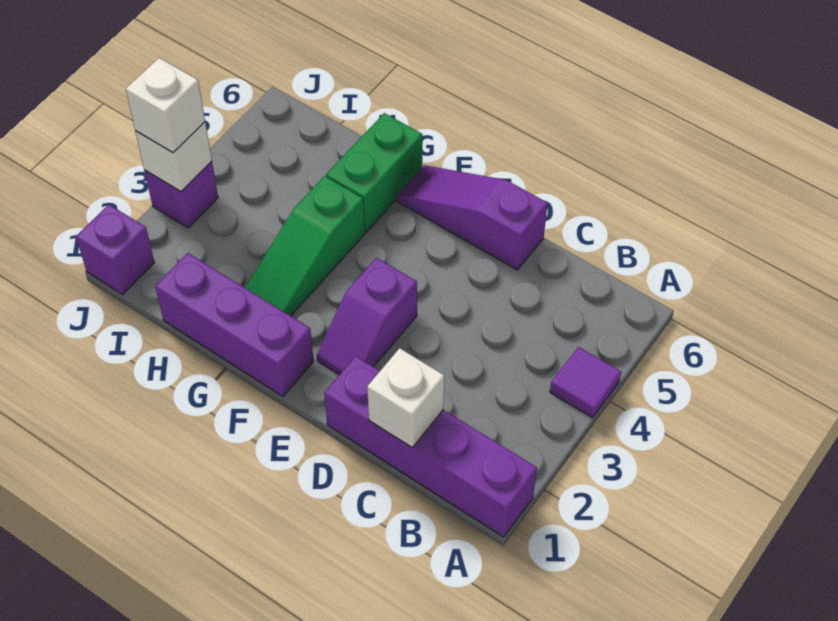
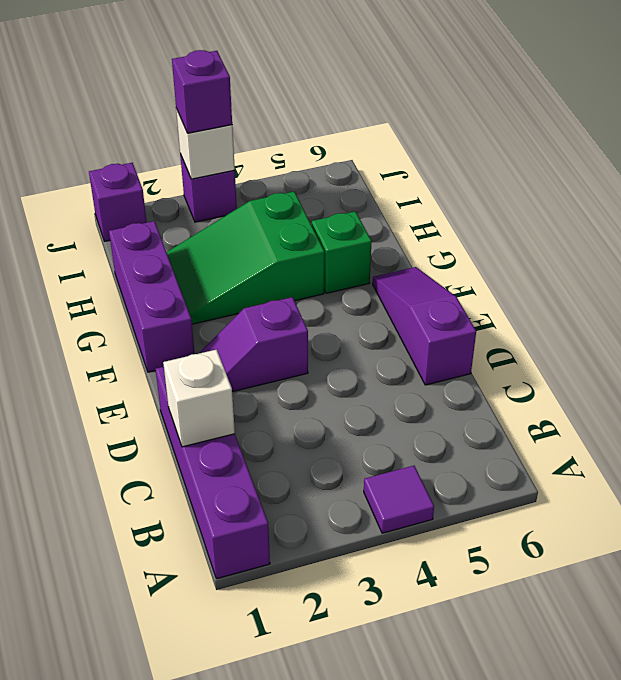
green slope G2:G4 level 1 top 4 -> green slope G2:H4 level 1 top 4
green brick G5:G6 level 1 -> green brick G5 level 1
white brick J3 level 3 -> purple brick J3 level 3

